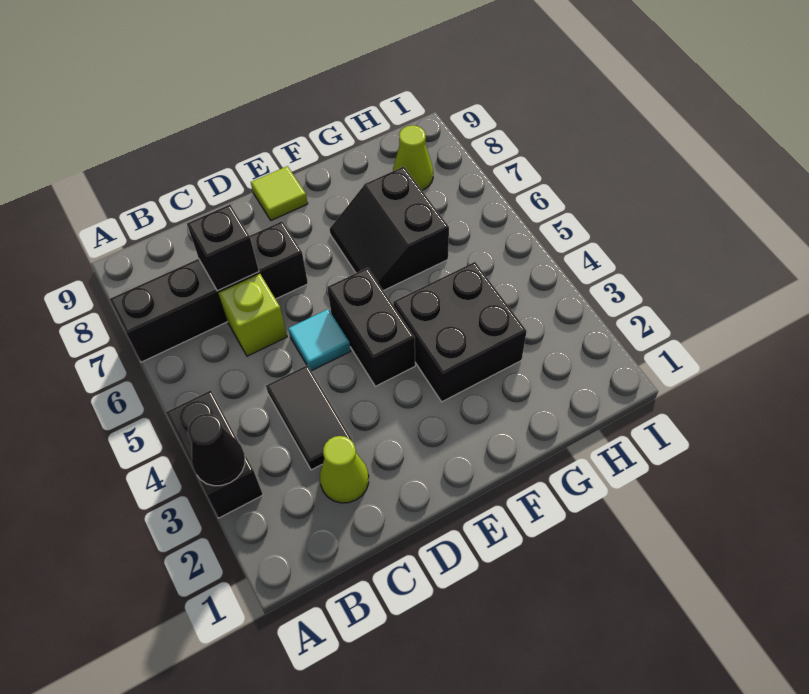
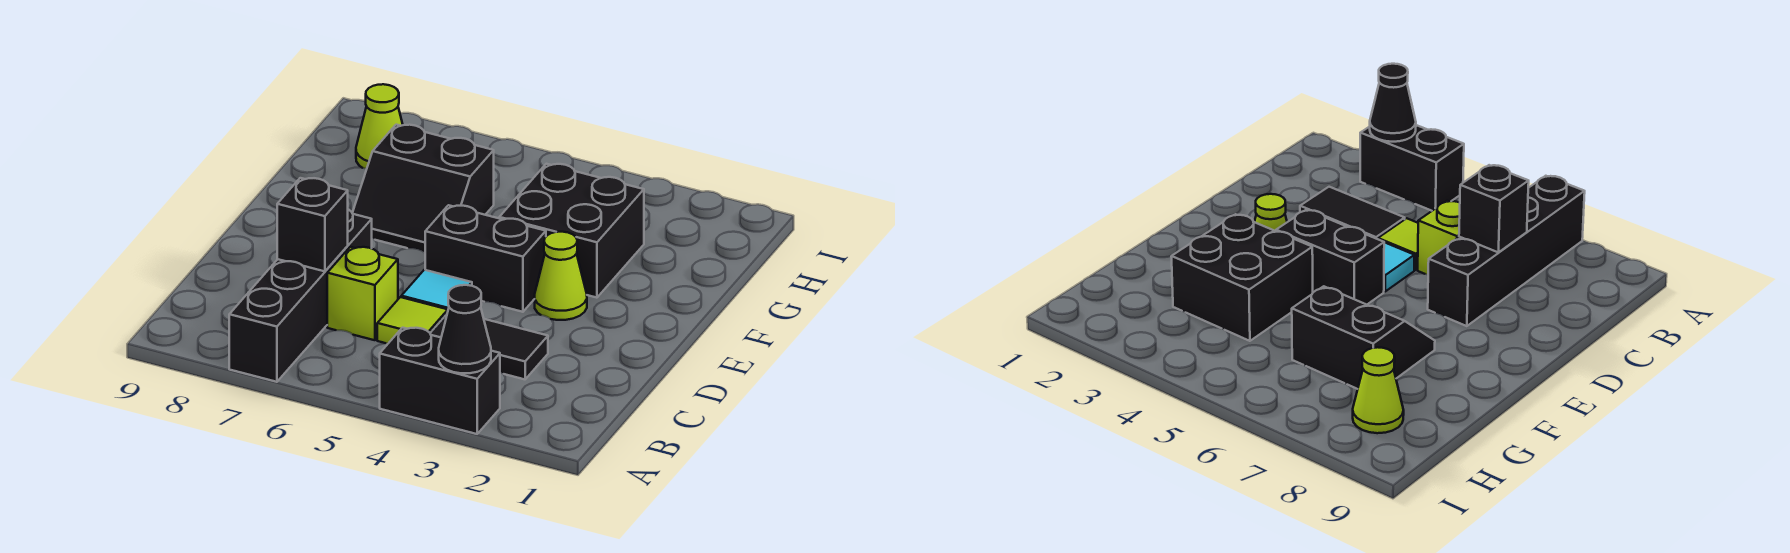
lime cone C2 level 1 -> lime cone E3 level 1
lime tile E9 level 1 -> lime tile C5 level 1

